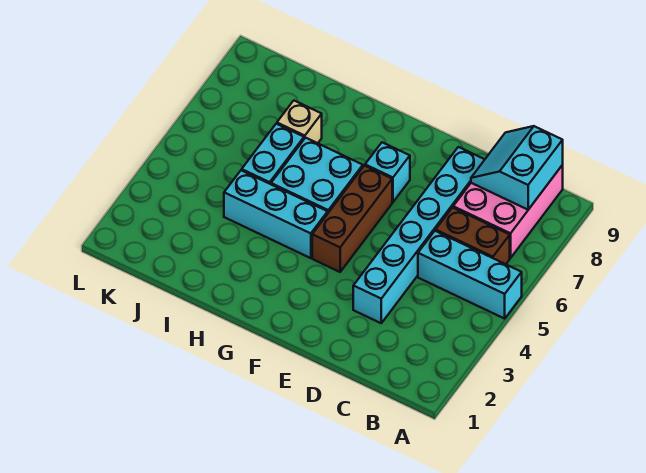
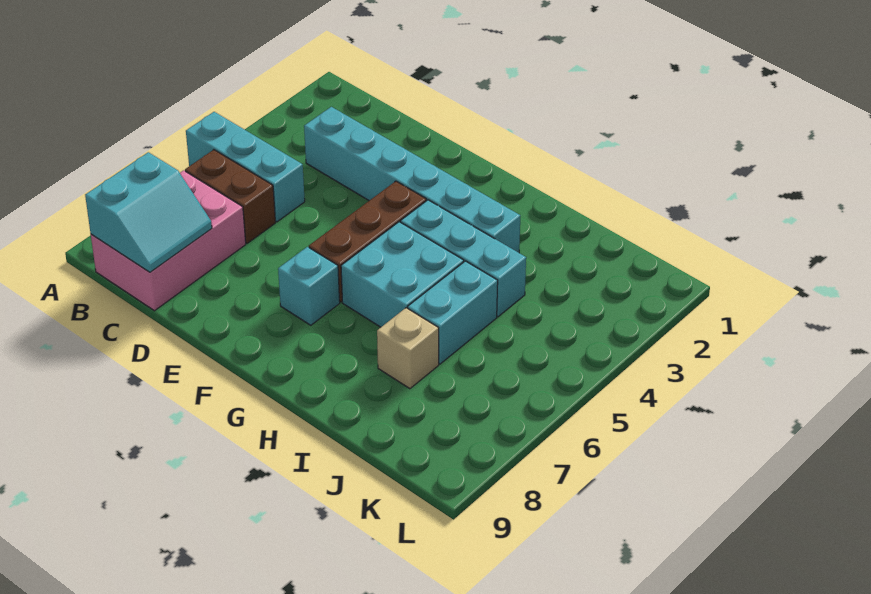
cyan brick D3:D8 level 1 -> cyan brick C3:H3 level 1

